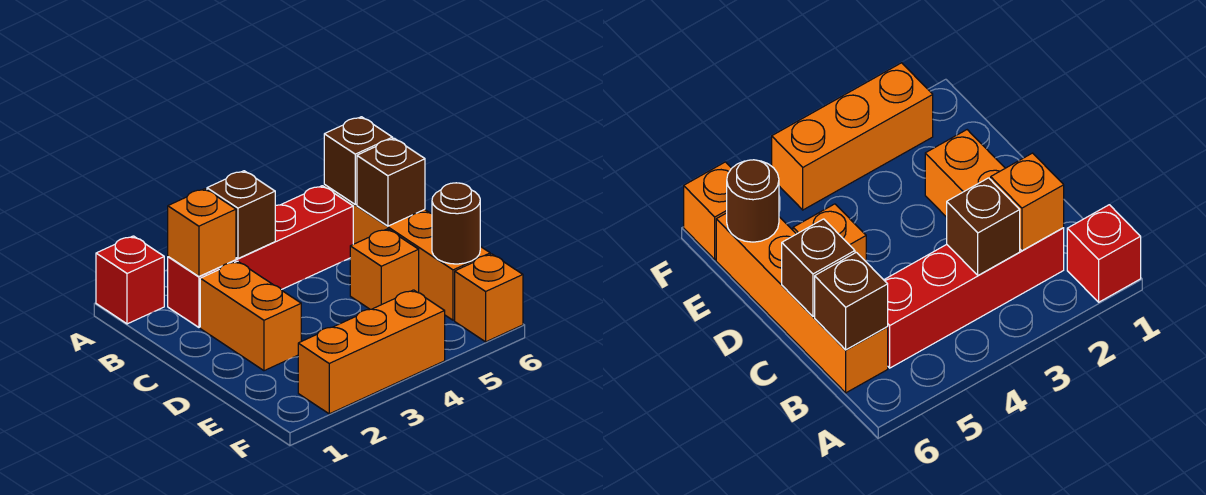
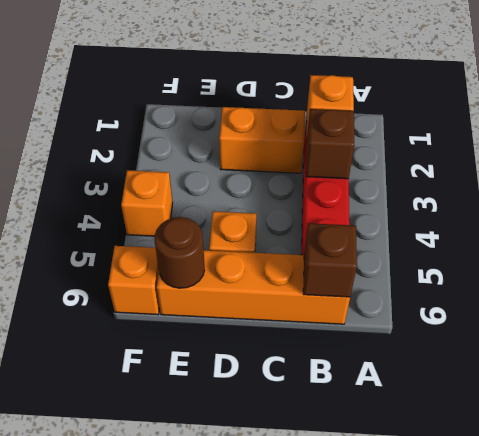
red brick A1 level 1 -> none
brown brick C6 level 2 -> none
orange brick F2:F4 level 1 -> orange brick F4 level 1

